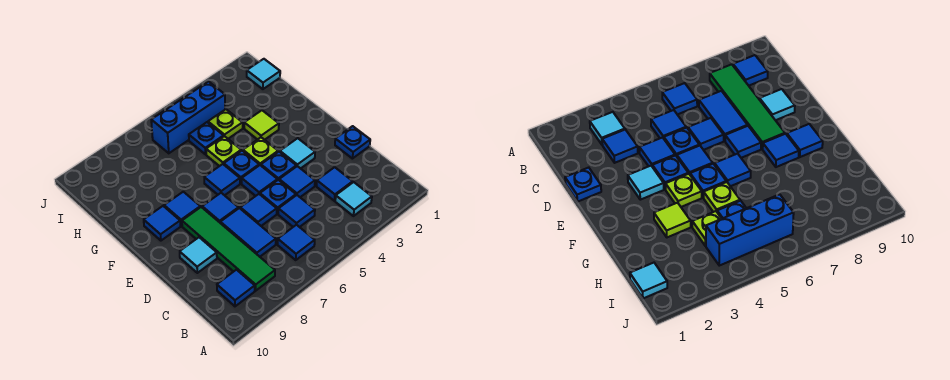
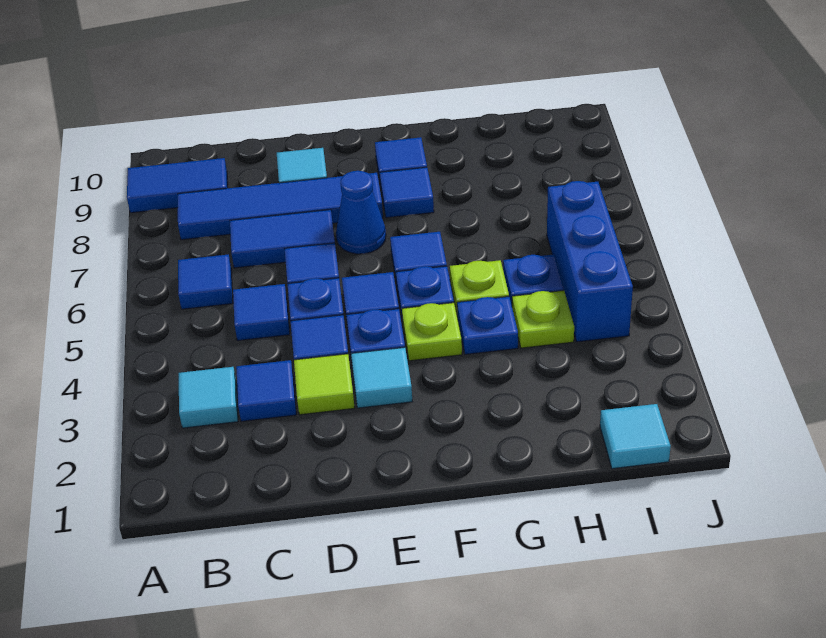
green tile B8:E8 level 1 -> blue tile B8:E8 level 1
blue tile B9 level 1 -> blue tile A9:B9 level 1
blue plate D1 level 1 -> blue plate G4 level 1
blue tile E7 level 1 -> blue cone E7 level 1
lime tile G3 level 1 -> lime tile D3 level 1

